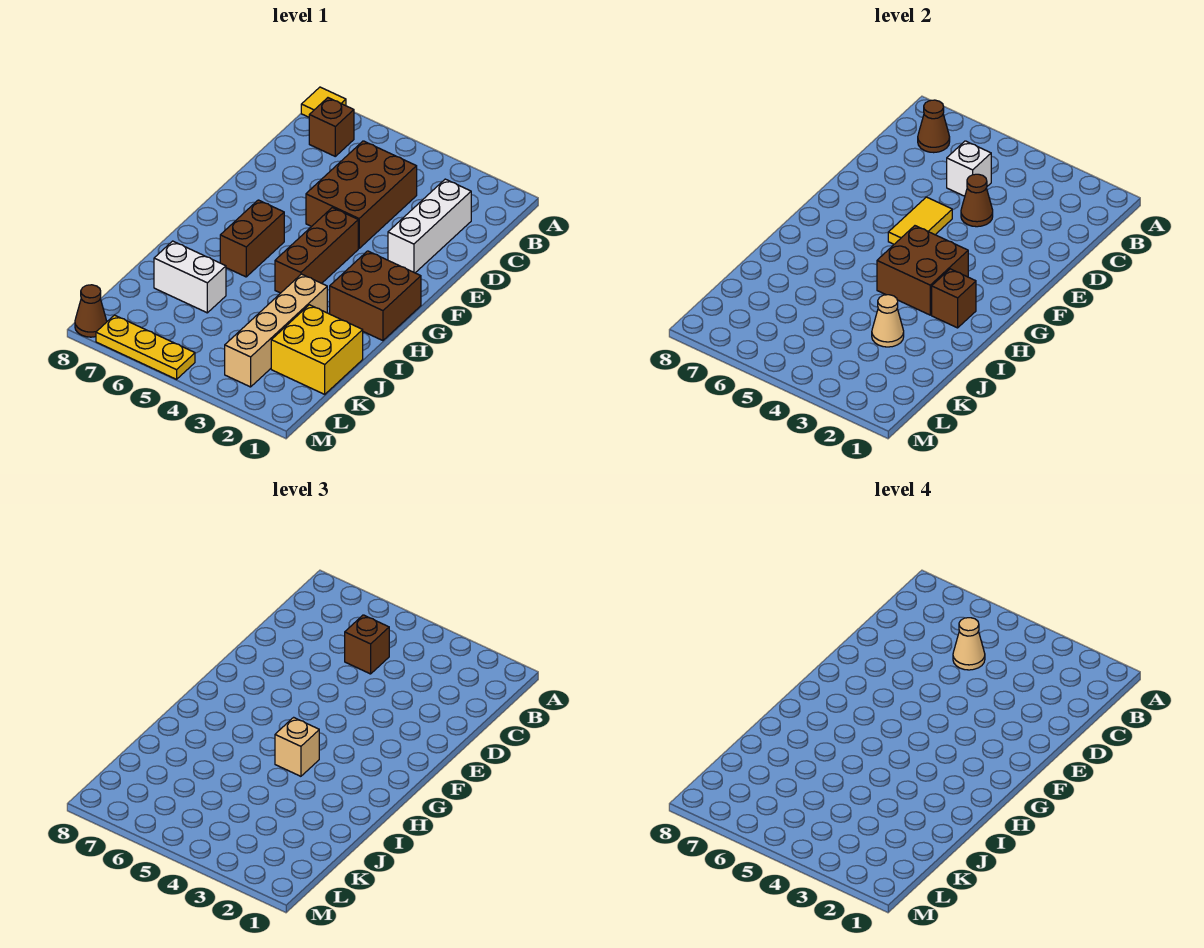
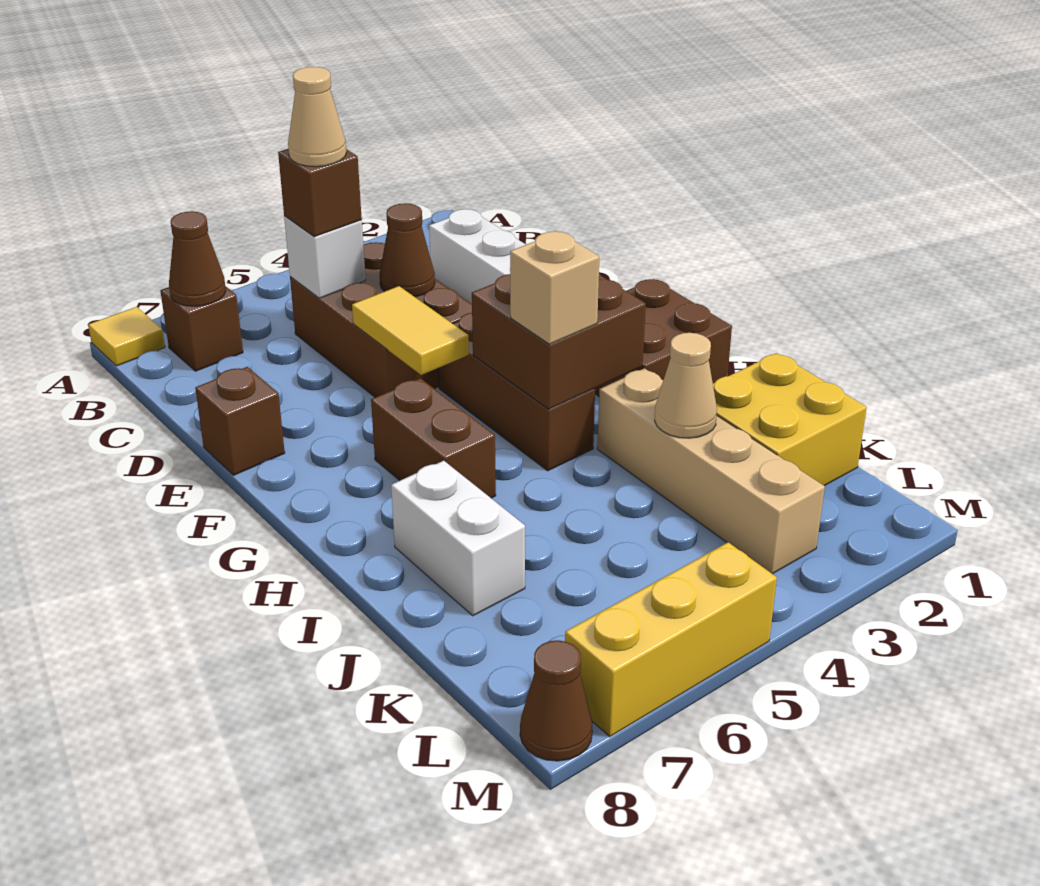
brown brick H2 level 2 -> brown brick E8 level 1
white brick J6:J7 level 1 -> white brick I7:J7 level 1
yellow plate M5:M7 level 1 -> yellow brick M5:M7 level 1

